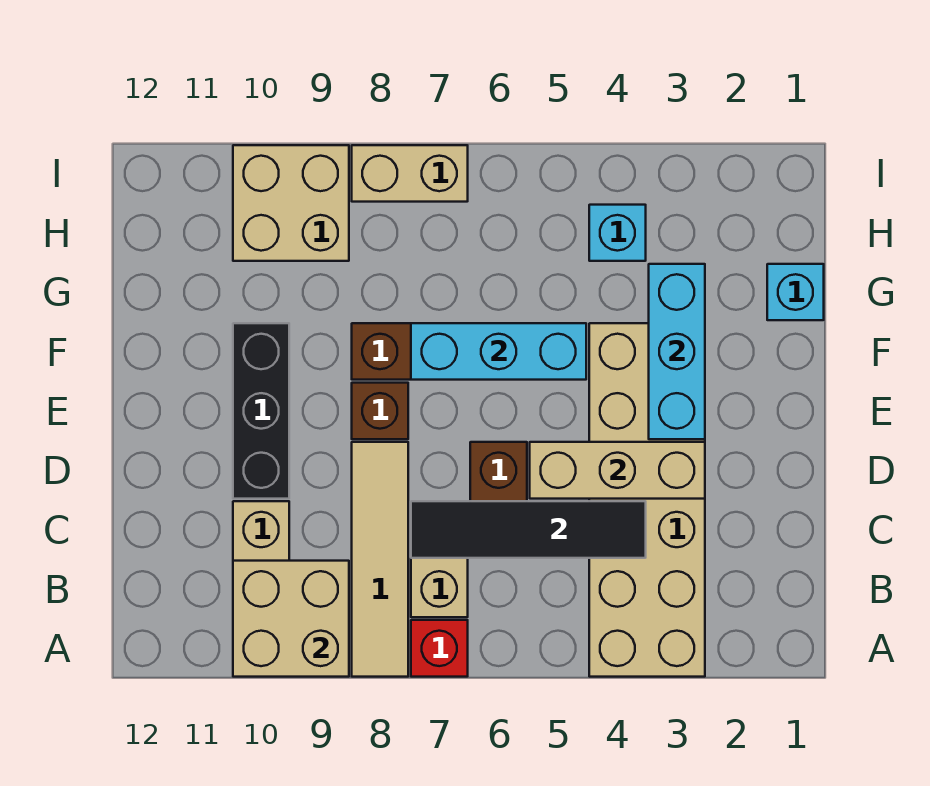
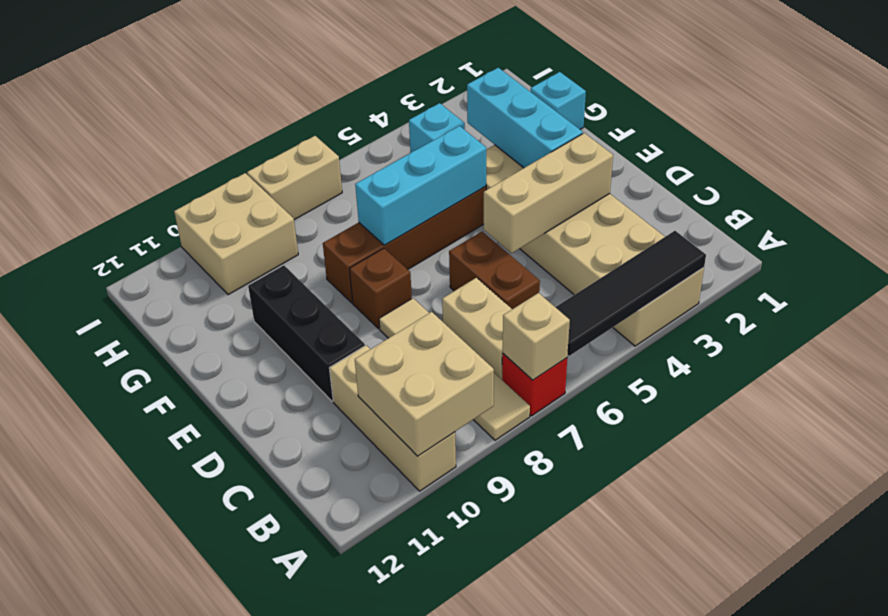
none -> tan brick A7 level 2
black tile C4:C7 level 2 -> black tile A3:A6 level 2

